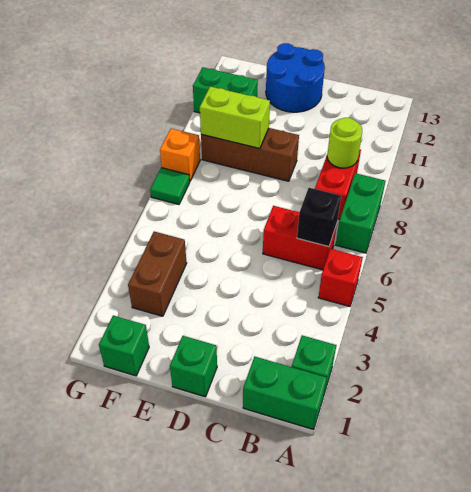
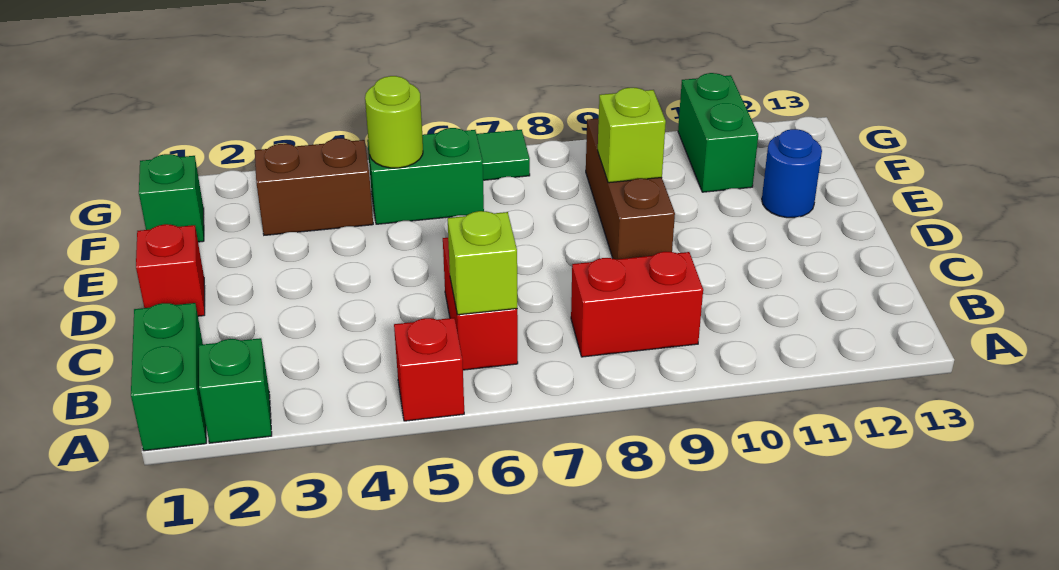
green brick A7:A8 level 1 -> green brick F5:F6 level 1
black brick B6 level 2 -> lime brick B6 level 2
lime round brick B9 level 2 -> lime round brick F5 level 2
green brick D1 level 1 -> red brick D1 level 1
blue round brick D12:E13 level 1 -> blue round brick E12 level 1
lime brick E9:F9 level 2 -> lime brick E9 level 2
orange brick G8 level 1 -> none

